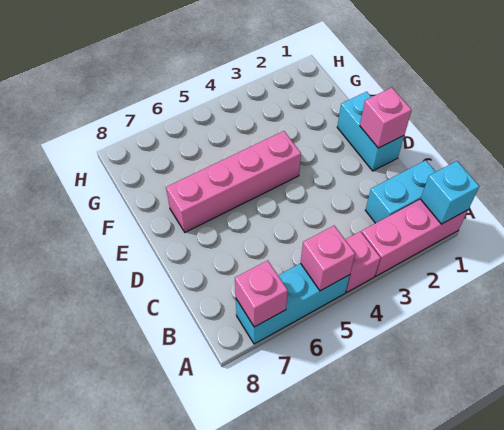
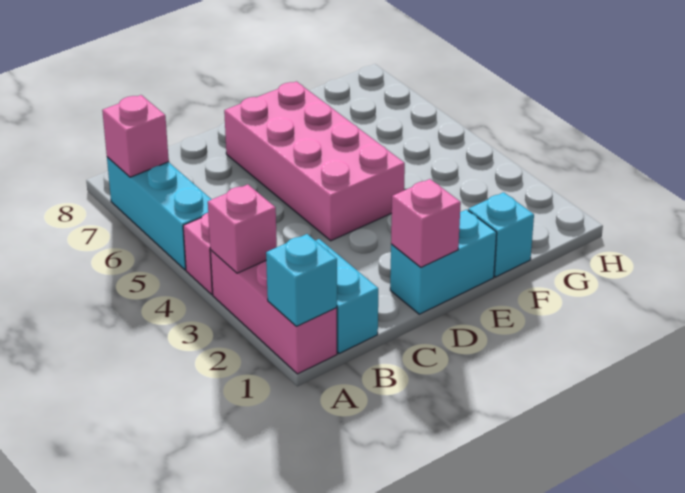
pink brick A5 level 2 -> pink brick A3 level 2
pink brick E4:E7 level 1 -> pink brick D4:E7 level 1
none -> cyan brick F1 level 1

